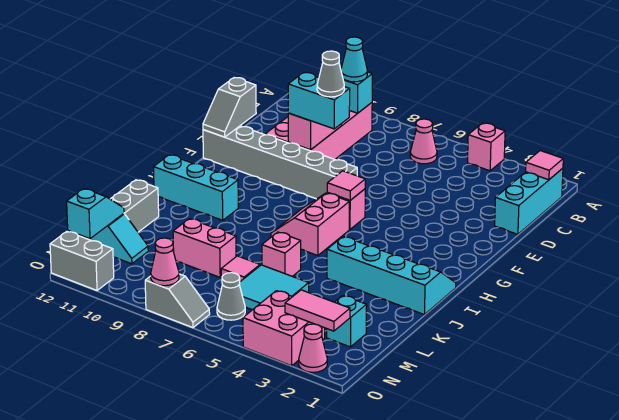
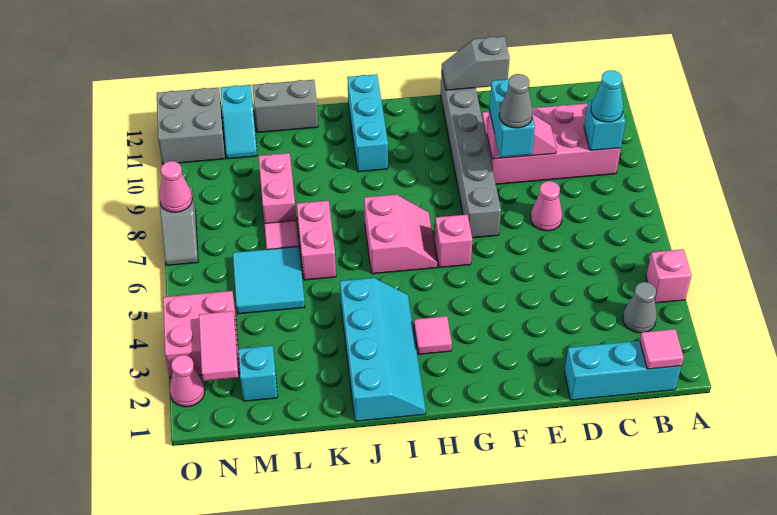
pink cone B6 level 1 -> pink cone D7 level 1
pink tile G6 level 2 -> pink tile H3 level 1
pink slope H6:I7 level 1 top 6 -> pink slope H6:I7 level 1 top I
pink brick K6 level 1 -> pink brick K6:K7 level 1
cyan slope M12:N12 level 2 top N -> none
grey cone N6 level 1 -> grey cone B3 level 1
grey brick O11:O12 level 1 -> grey brick N11:O12 level 1

